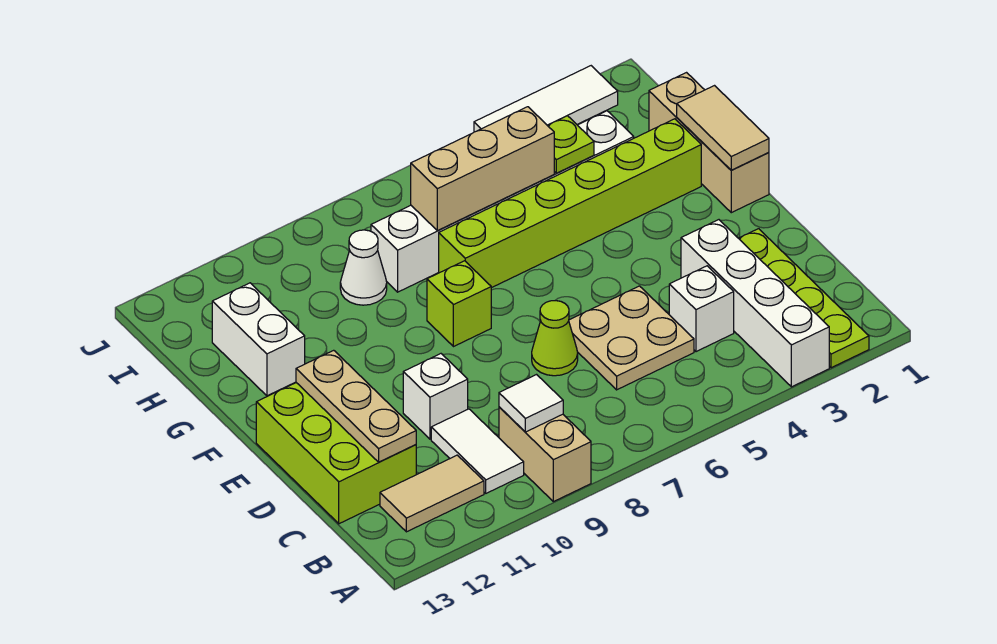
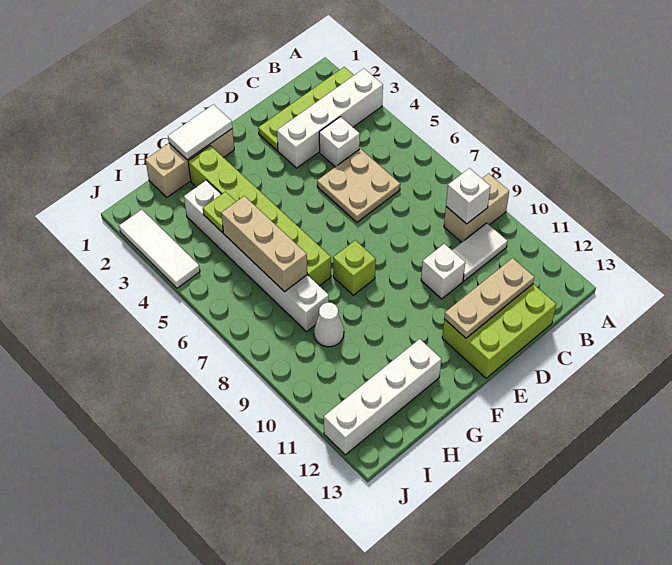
white tile B9 level 2 -> white brick B9 level 2
tan tile B11:B12 level 1 -> none
lime cone D7 level 1 -> none
tan tile F1:G1 level 2 -> white tile F1:G1 level 2
white brick G12:H12 level 1 -> white brick G12:J12 level 1

